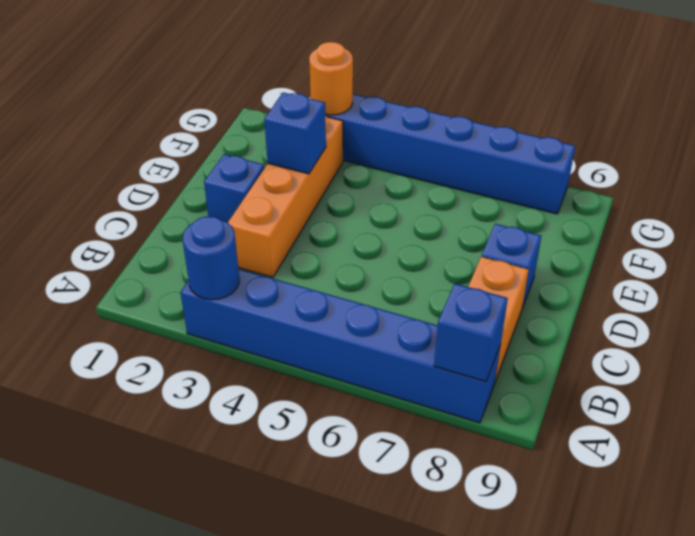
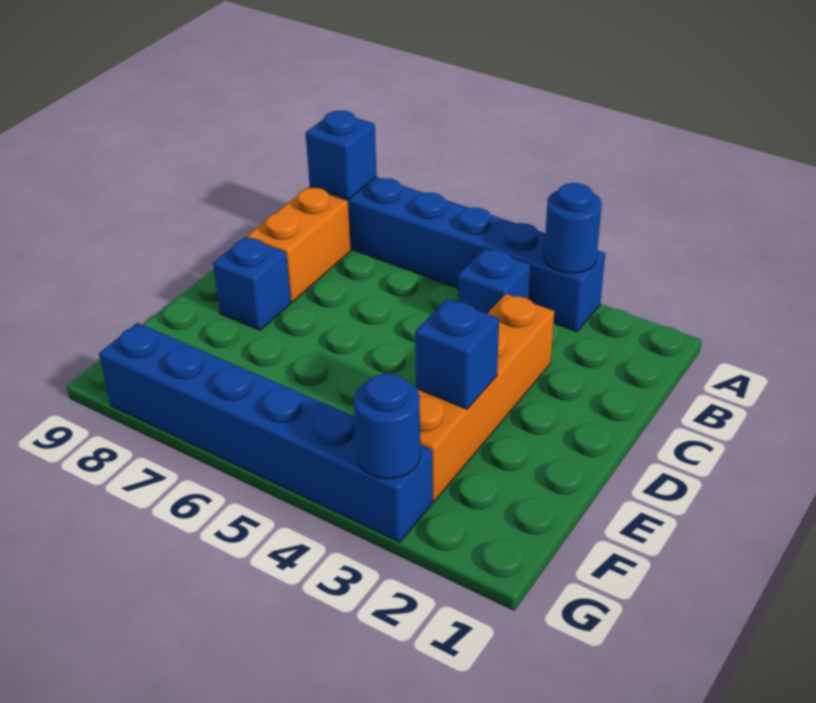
blue brick D2 level 1 -> blue brick B4 level 1
orange round brick G3 level 2 -> blue round brick G3 level 2

